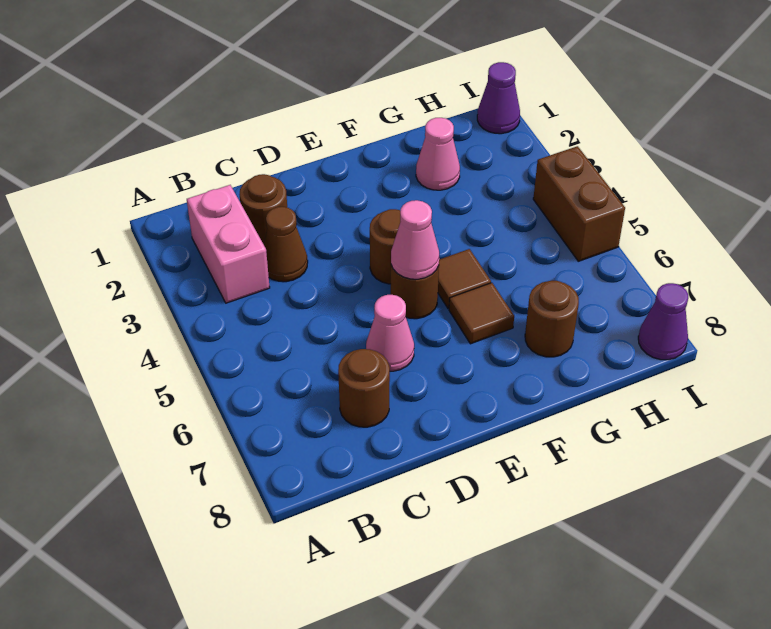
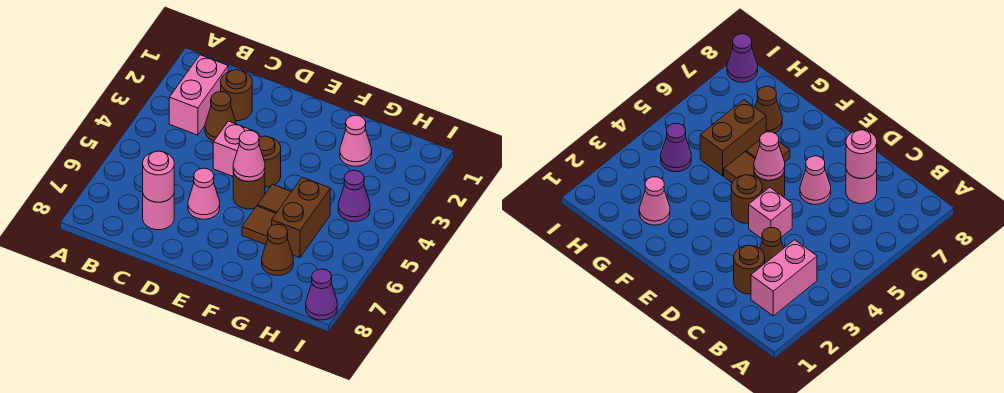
brown round brick C7 level 1 -> pink round brick C7 level 1
none -> pink round brick C7 level 2
none -> pink brick D4 level 1
brown round brick G7 level 1 -> brown cone G7 level 1
purple cone I1 level 1 -> purple cone H4 level 1
brown brick I4:I5 level 1 -> brown brick G5:G6 level 1

